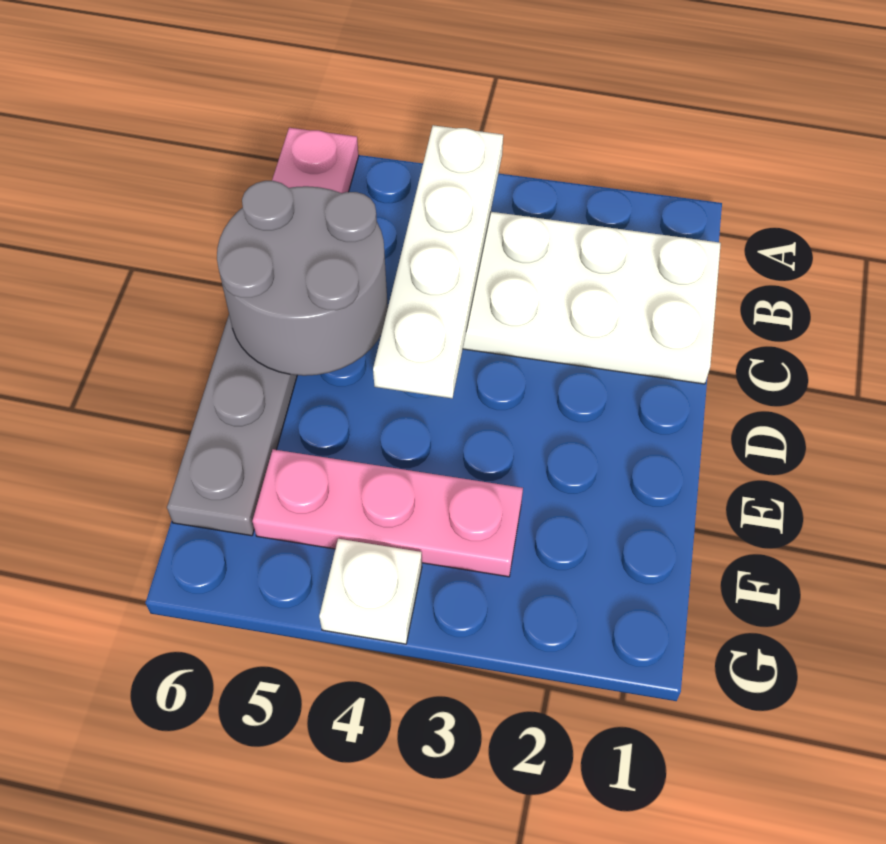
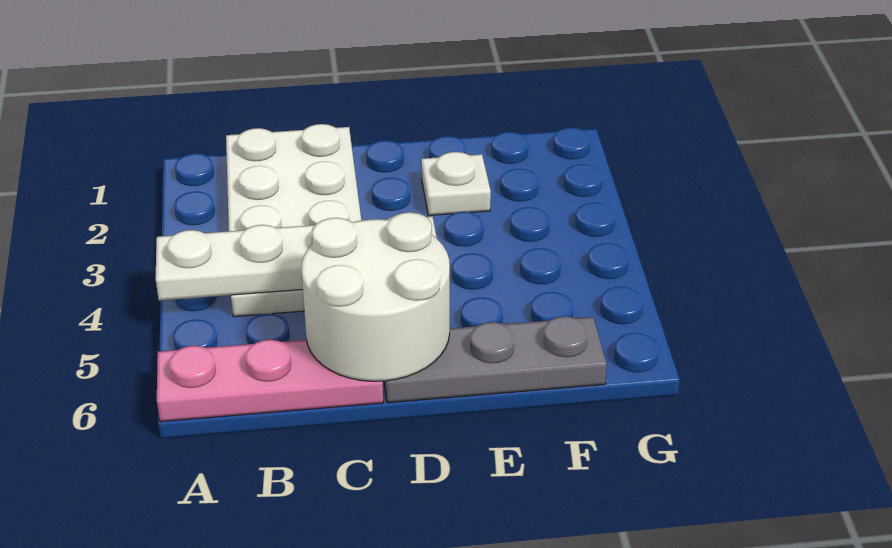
grey round brick C5:D6 level 2 -> white round brick C5:D6 level 2
pink plate F3:F5 level 1 -> none
white plate G4 level 1 -> white plate E2 level 1

